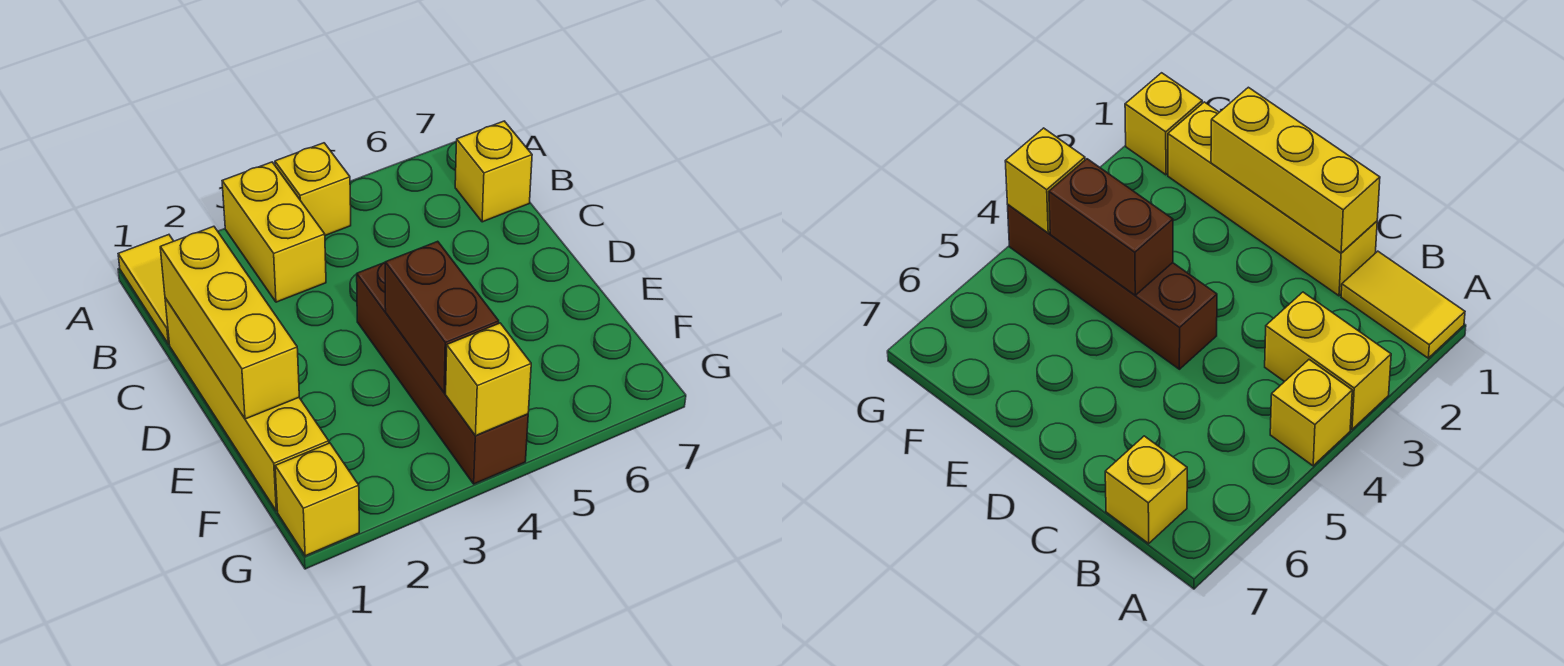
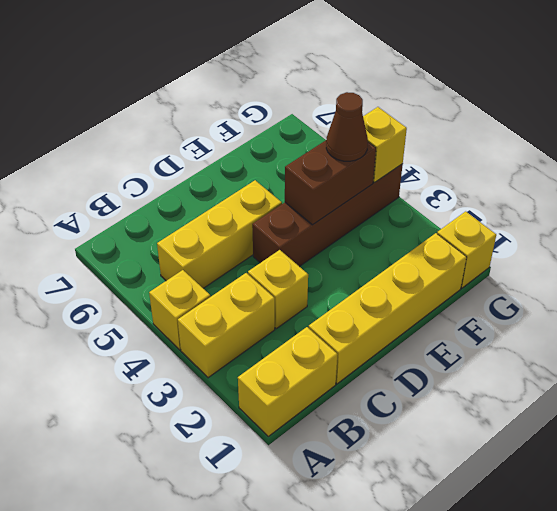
yellow tile A1:B1 level 1 -> yellow brick A1:B1 level 1
yellow brick B7 level 1 -> yellow brick C3 level 1
yellow brick C1:E1 level 2 -> yellow brick B5:D5 level 1
none -> brown cone F4 level 3

